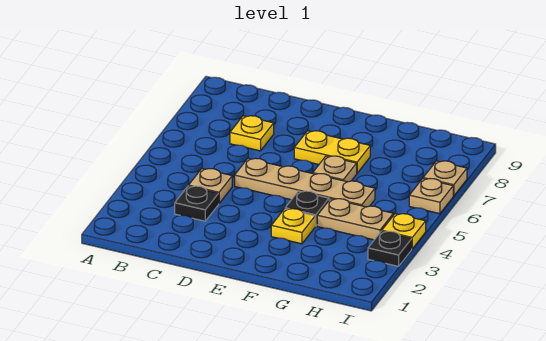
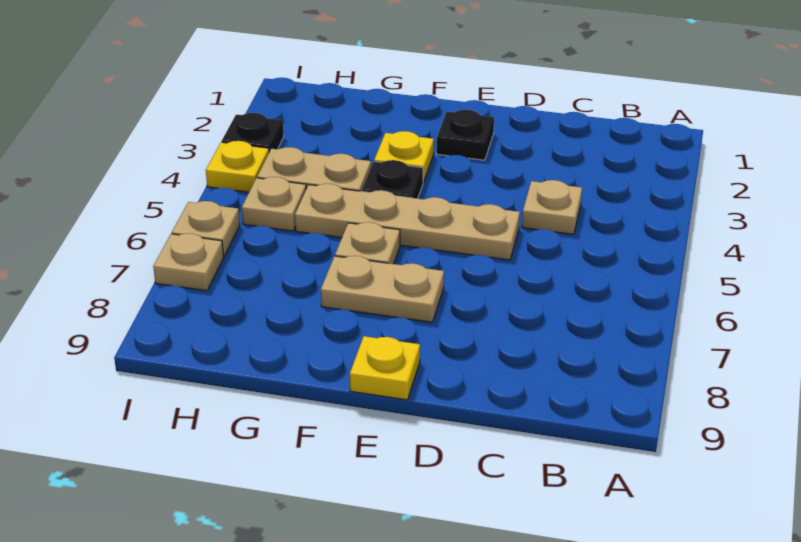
black plate C3 level 1 -> black plate E2 level 1
yellow plate C7 level 1 -> yellow plate E9 level 1
yellow plate E7:F7 level 1 -> tan plate E7:F7 level 1
none -> tan plate H5 level 1

